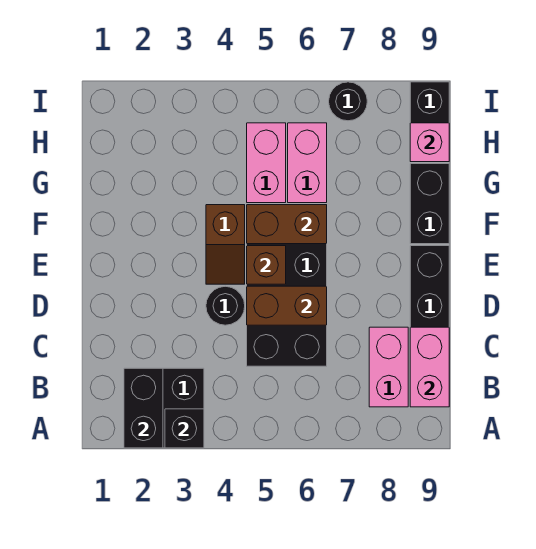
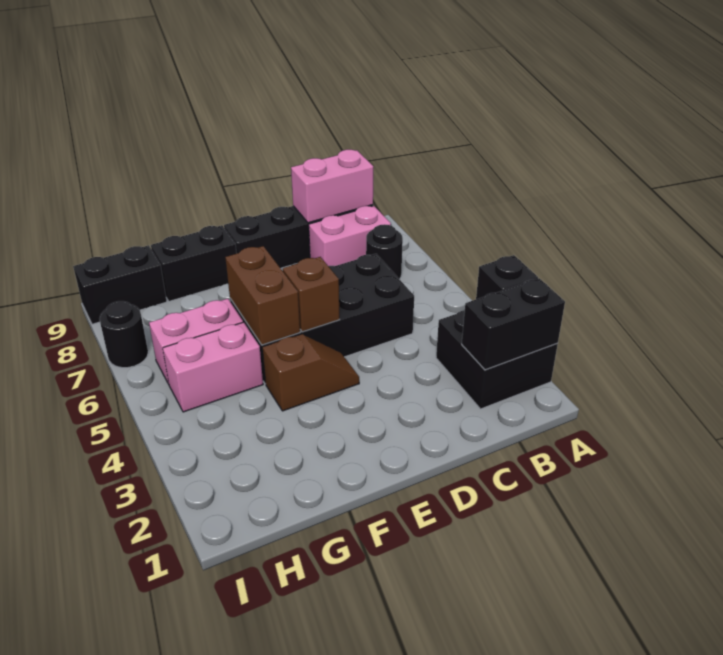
black round brick D4 level 1 -> black round brick B7 level 1
brown brick D5:D6 level 2 -> none
pink brick H9 level 2 -> none

